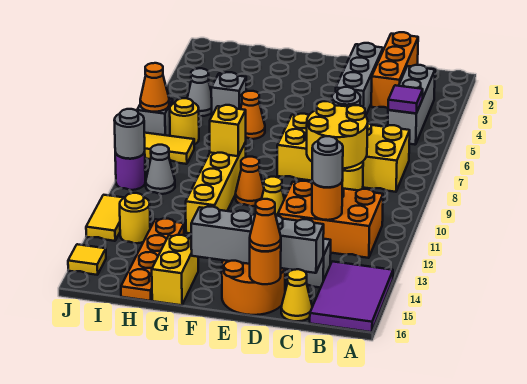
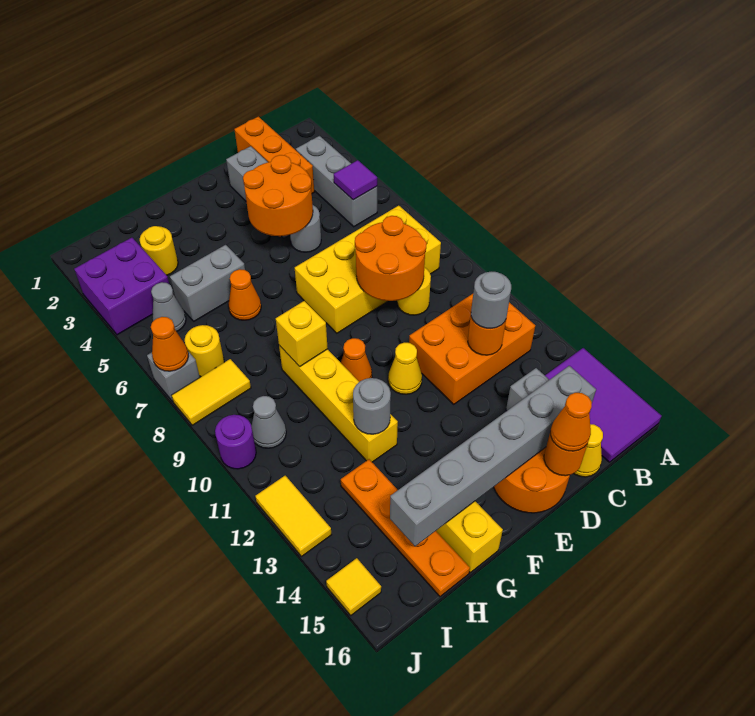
yellow round brick C8:D9 level 2 -> orange round brick C8:D9 level 2
grey brick C15:F15 level 2 -> grey brick C15:H15 level 2
none -> orange round brick D4:E5 level 2
grey brick H5 level 1 -> grey brick G5:H5 level 1
none -> purple brick I3:J4 level 1
yellow round brick I13 level 1 -> yellow round brick H3 level 1
grey round brick J10 level 2 -> grey round brick G12 level 2

